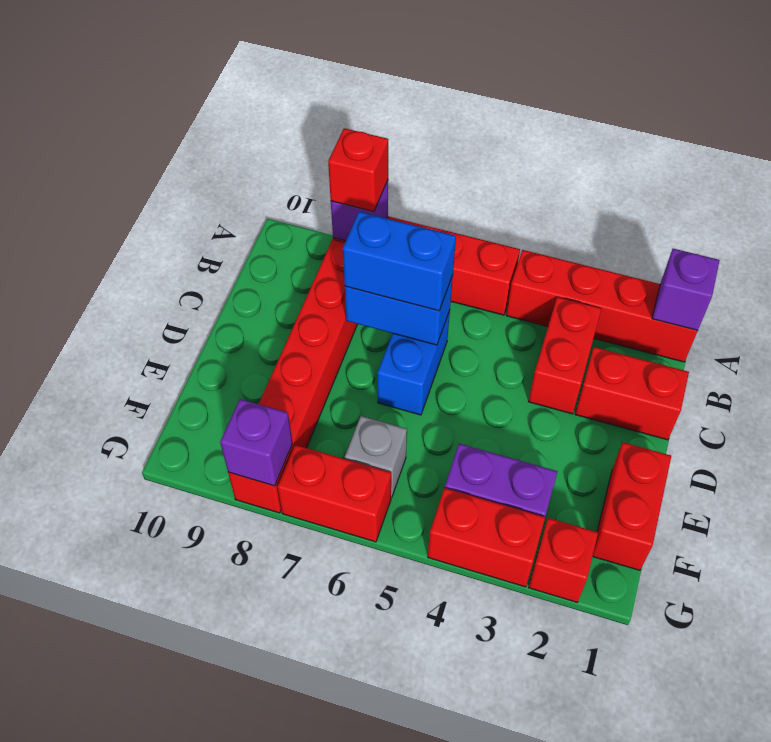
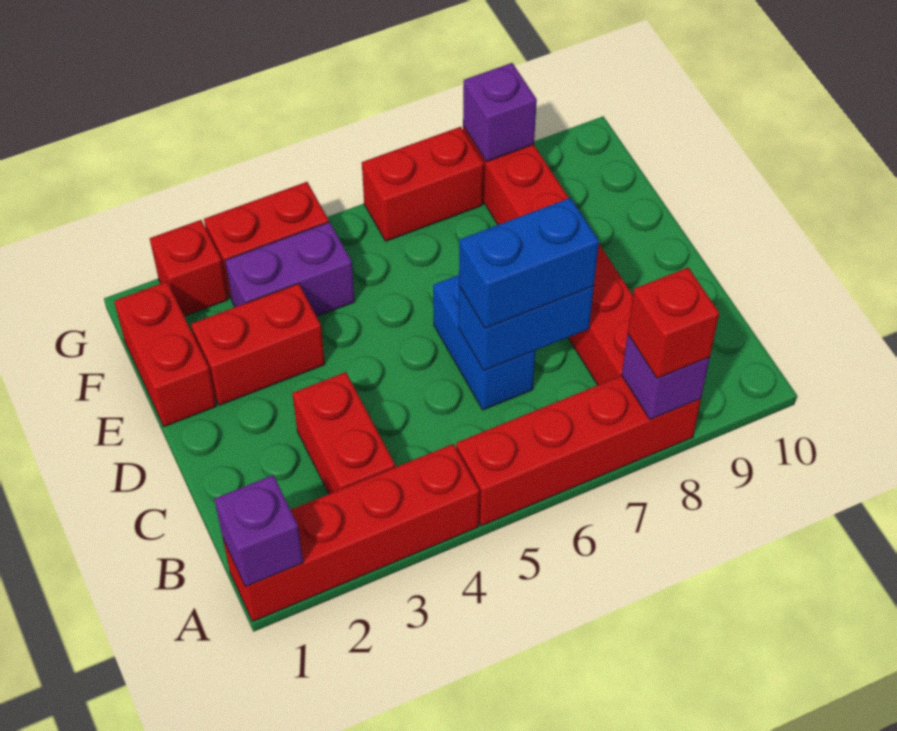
red brick C1:C2 level 1 -> red brick E2:E3 level 1
grey brick F6 level 1 -> none

